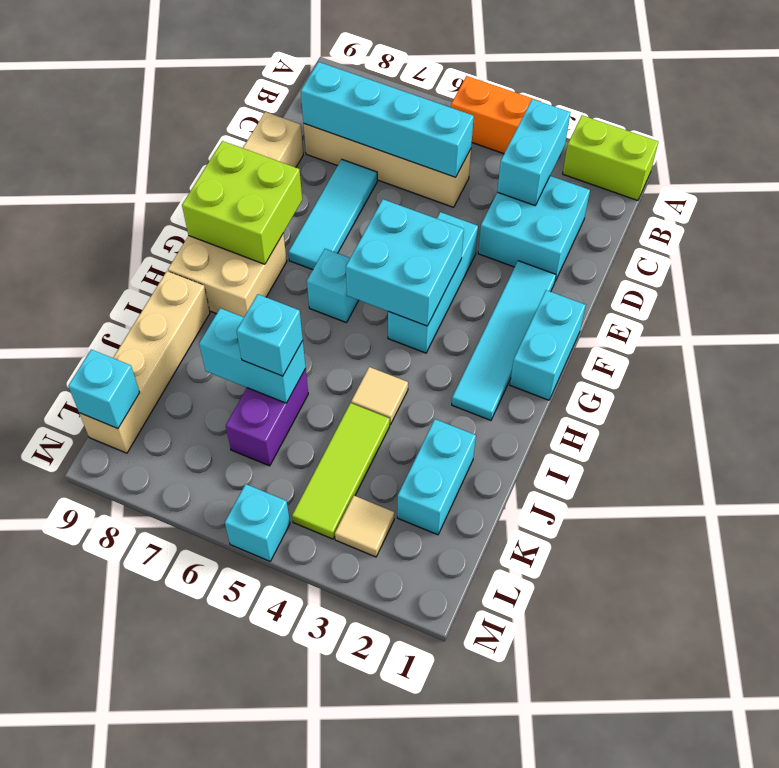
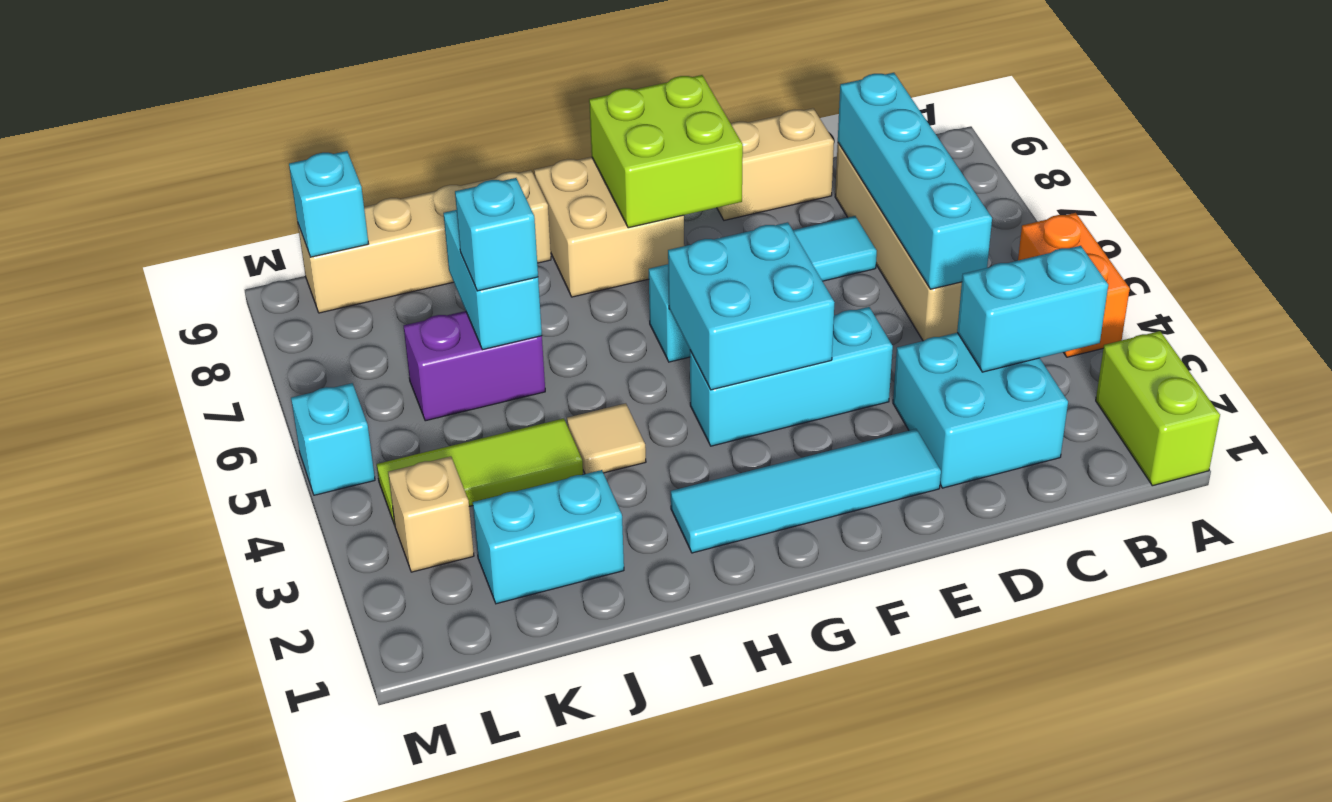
cyan brick F1:G1 level 1 -> none
tan tile L3 level 1 -> tan brick L3 level 1

